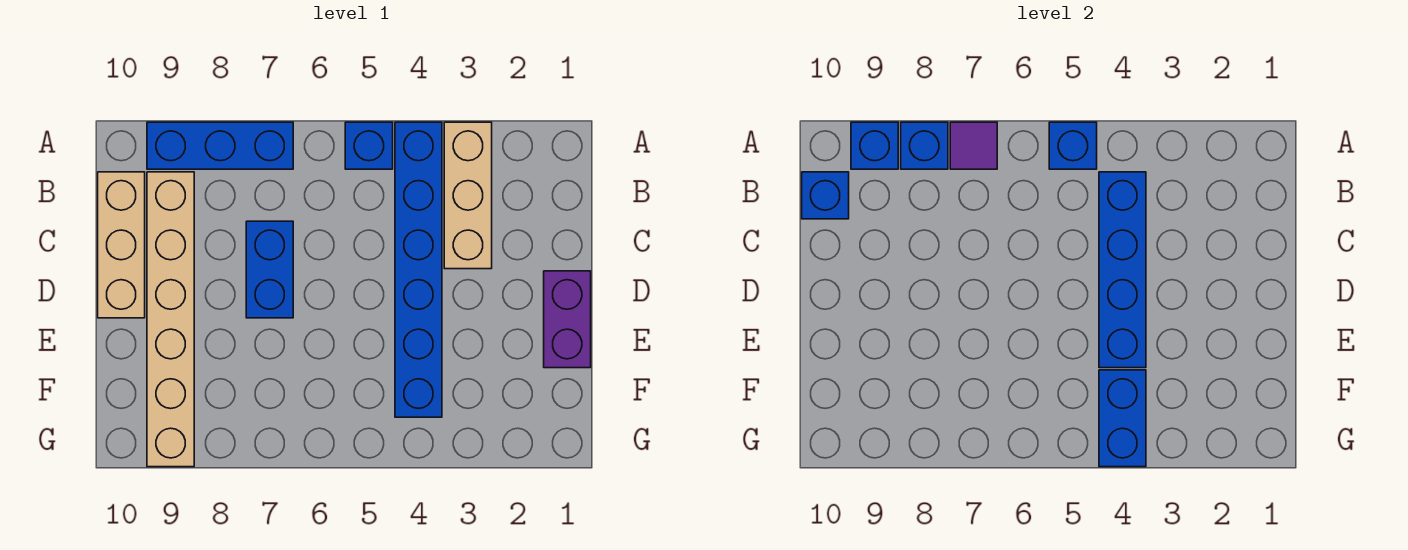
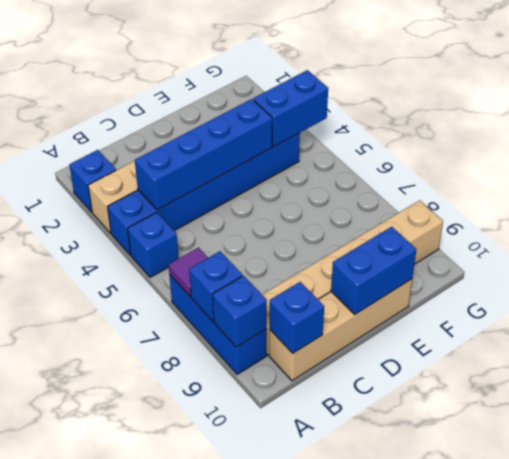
blue brick A5 level 2 -> blue brick A2 level 1
tan brick B10:D10 level 1 -> tan brick B10:E10 level 1
blue brick C7:D7 level 1 -> blue brick D10:E10 level 2
purple brick D1:E1 level 1 -> none

